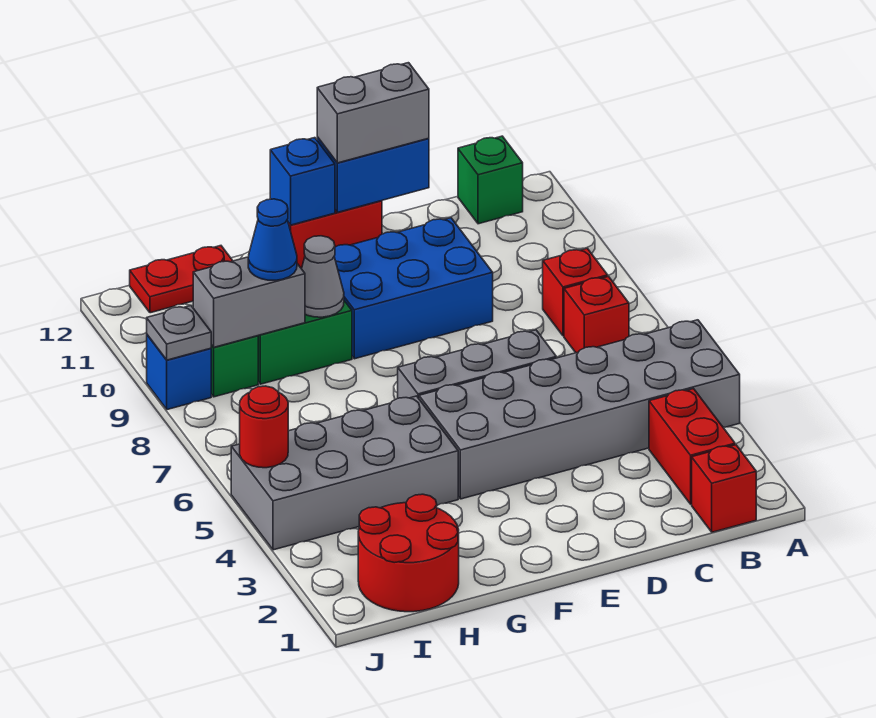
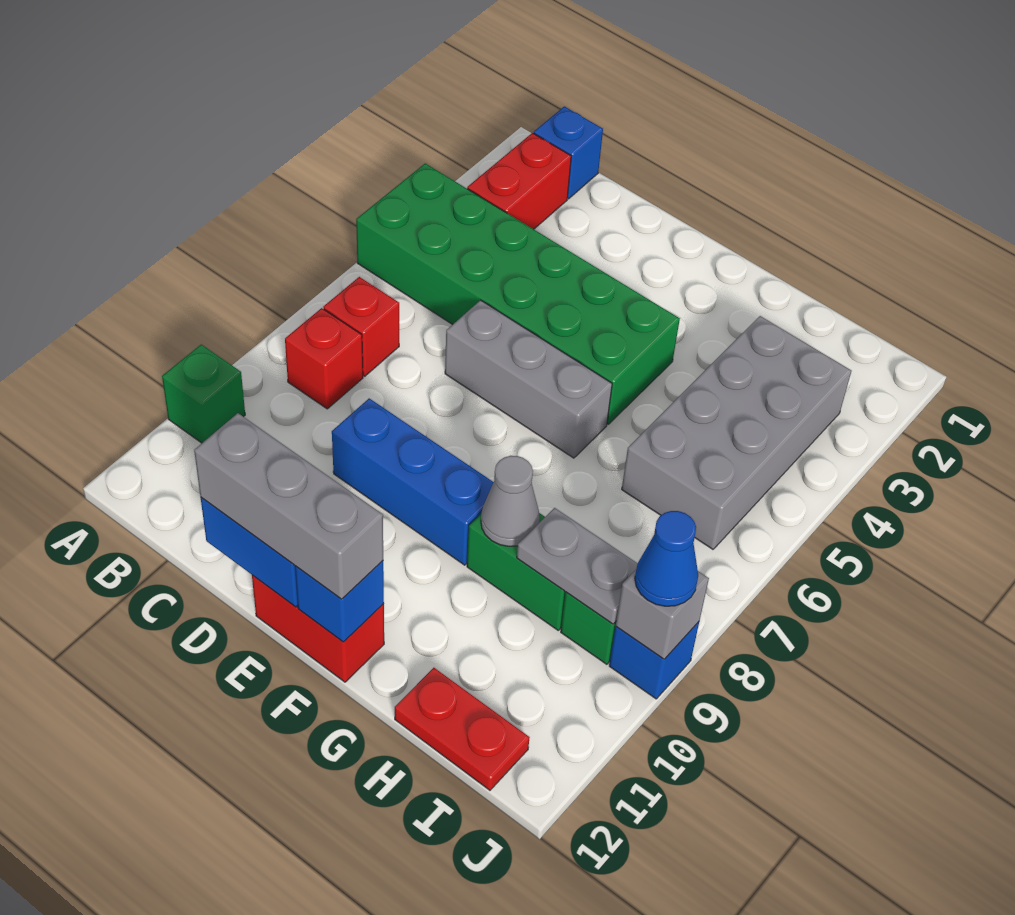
grey brick A4:F5 level 1 -> green brick A4:F5 level 1
red brick B1 level 1 -> blue brick B1 level 1
green brick B12 level 1 -> green brick A10 level 1
blue brick D9:F10 level 1 -> blue brick D9:F9 level 1
grey brick D12:E12 level 3 -> grey brick D12:F12 level 3
grey brick G4:J5 level 1 -> grey brick H3:I6 level 1
red round brick H1:I2 level 1 -> none
grey brick H9:I9 level 2 -> grey plate H9:I9 level 2
blue cone H9 level 3 -> blue cone J9 level 3
red round brick J5 level 2 -> none
grey plate J9 level 2 -> grey brick J9 level 2

